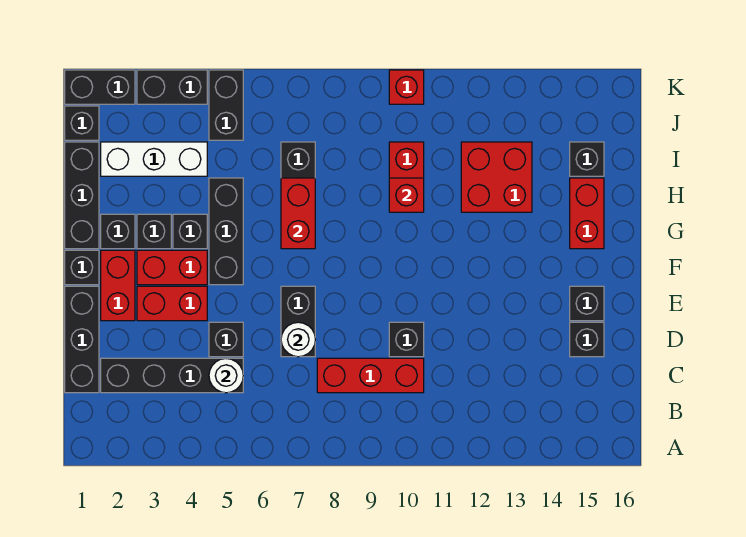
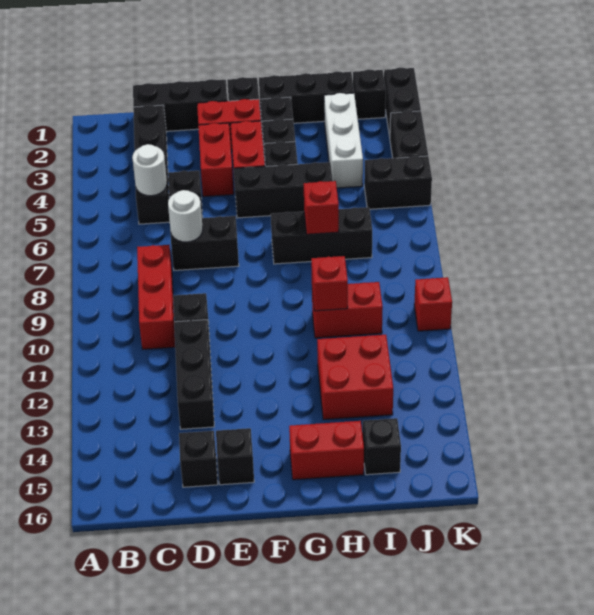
none -> black brick D11:D13 level 1
red brick G7:H7 level 2 -> red brick H7 level 2

